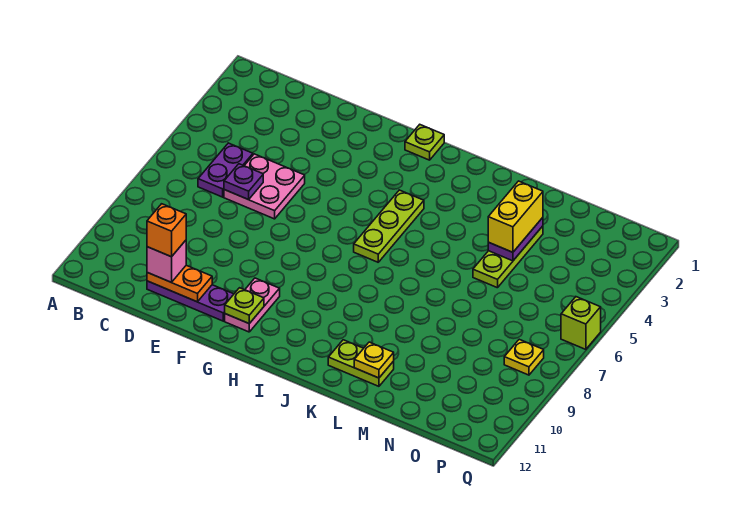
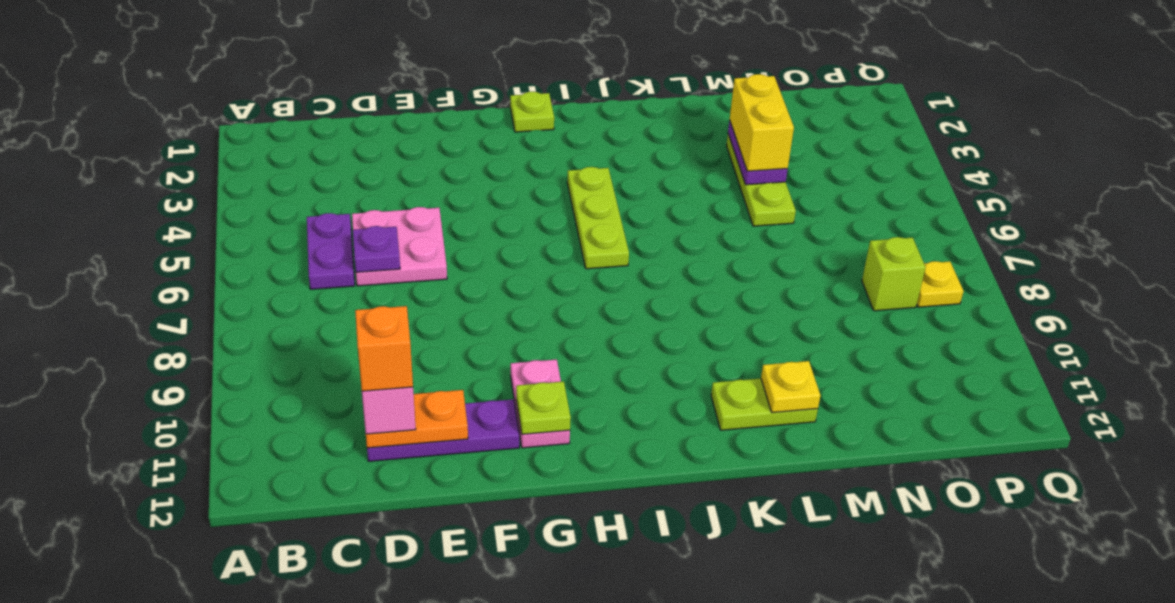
lime brick Q6 level 1 -> lime brick O8 level 1

